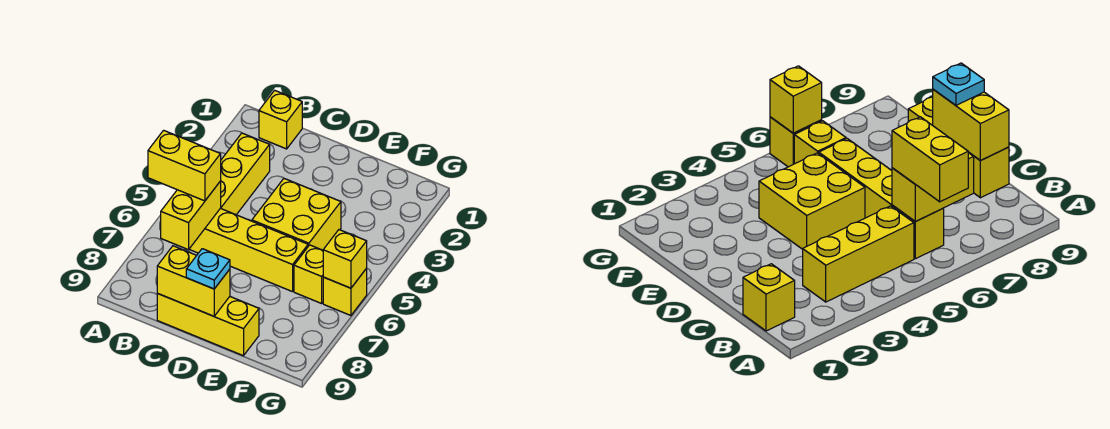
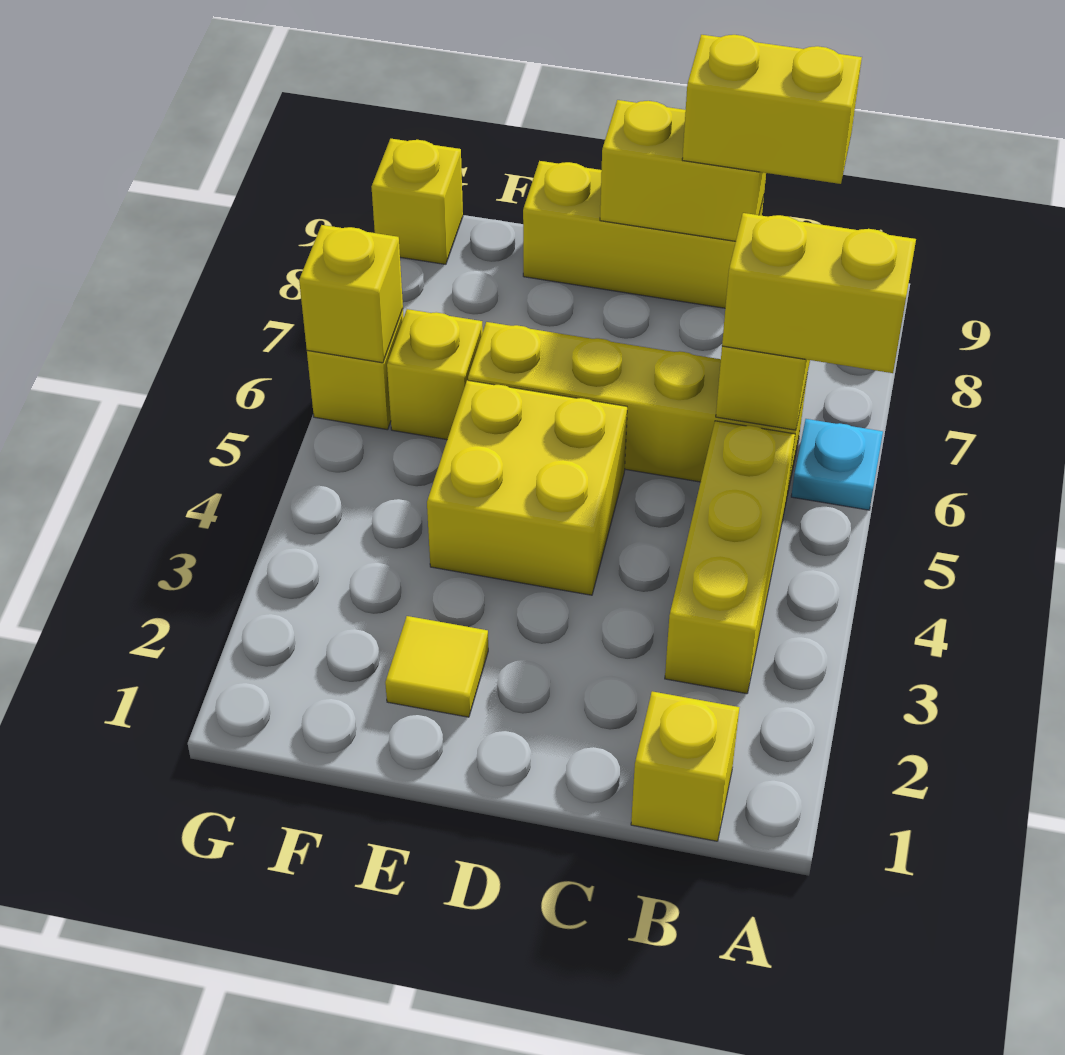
none -> yellow brick B9:C9 level 3
cyan plate D9 level 3 -> cyan plate A6 level 1
none -> yellow tile E2 level 1
none -> yellow brick G9 level 1

